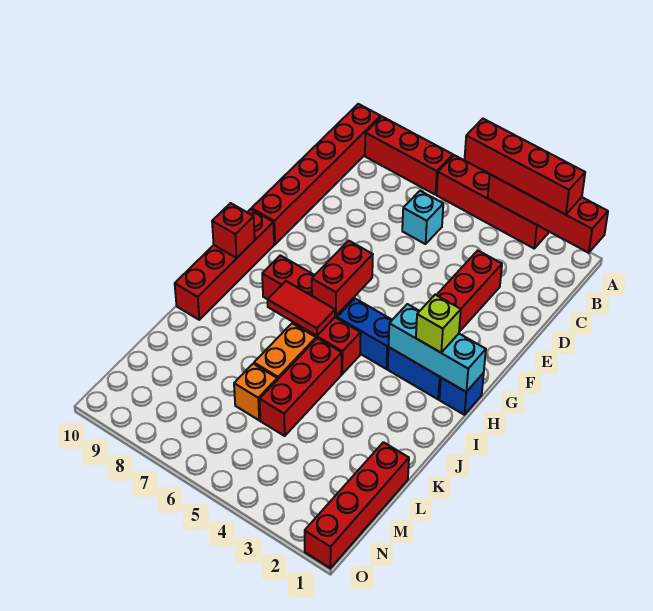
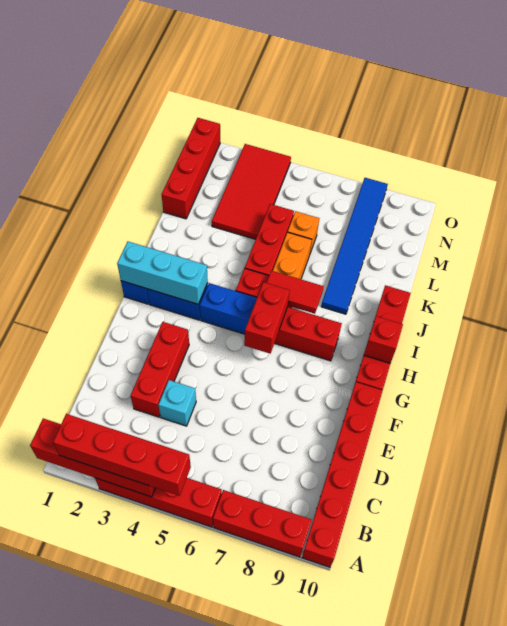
cyan brick C6 level 1 -> cyan brick D4 level 1
lime brick H2 level 3 -> none
none -> blue tile J8:O8 level 1
none -> red tile L3:O4 level 1

